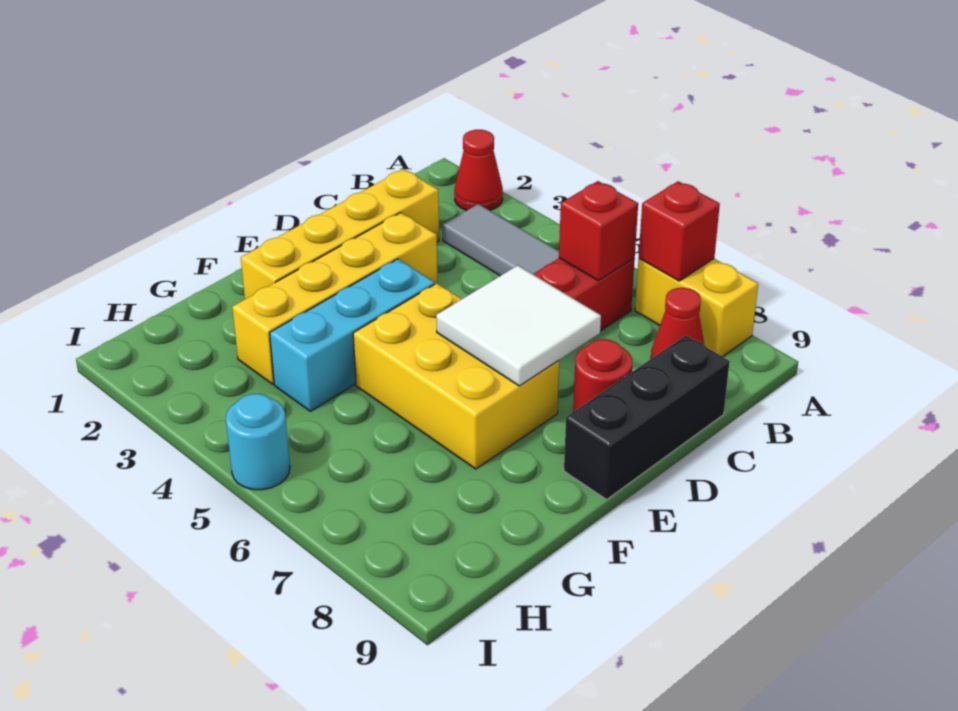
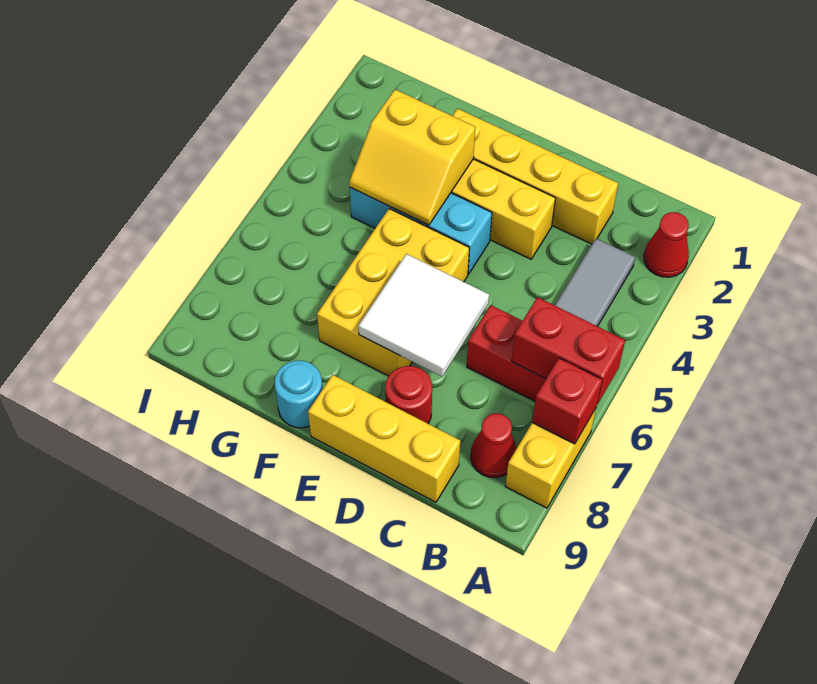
red brick B6 level 2 -> red brick A6:B6 level 2
black brick C9:E9 level 1 -> yellow brick C9:E9 level 1
none -> yellow slope F3:G4 level 2 top 3
cyan round brick I5 level 1 -> cyan round brick F9 level 1

